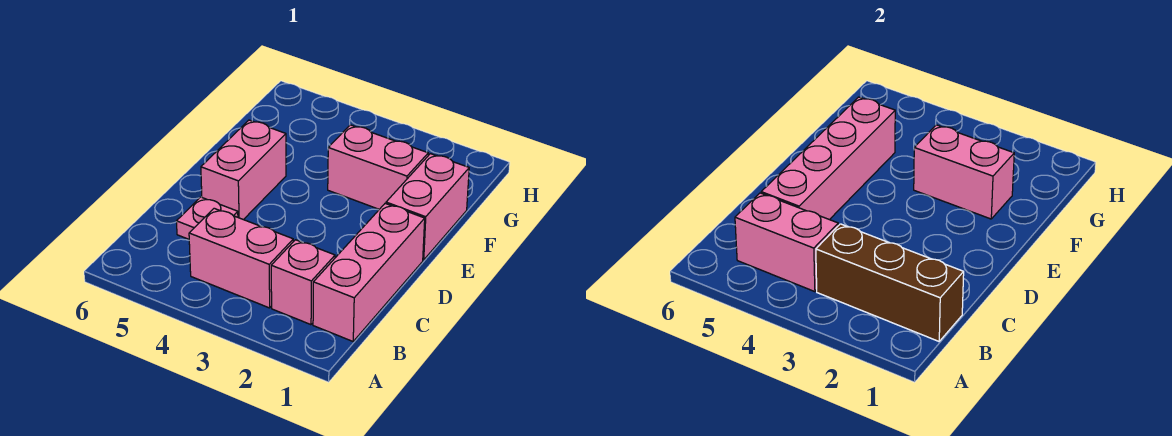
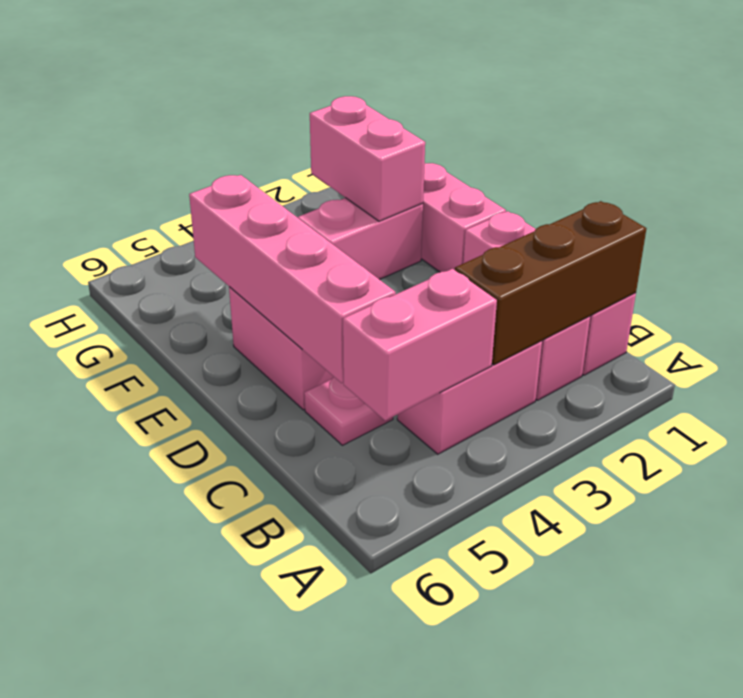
pink brick F2:F3 level 2 -> pink brick F2:G2 level 2

